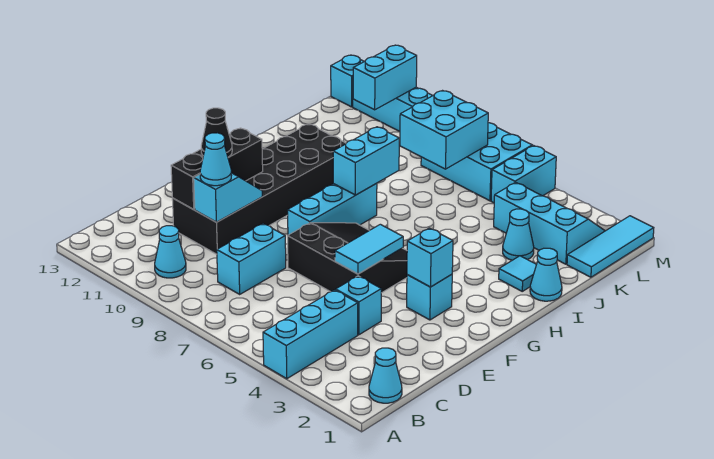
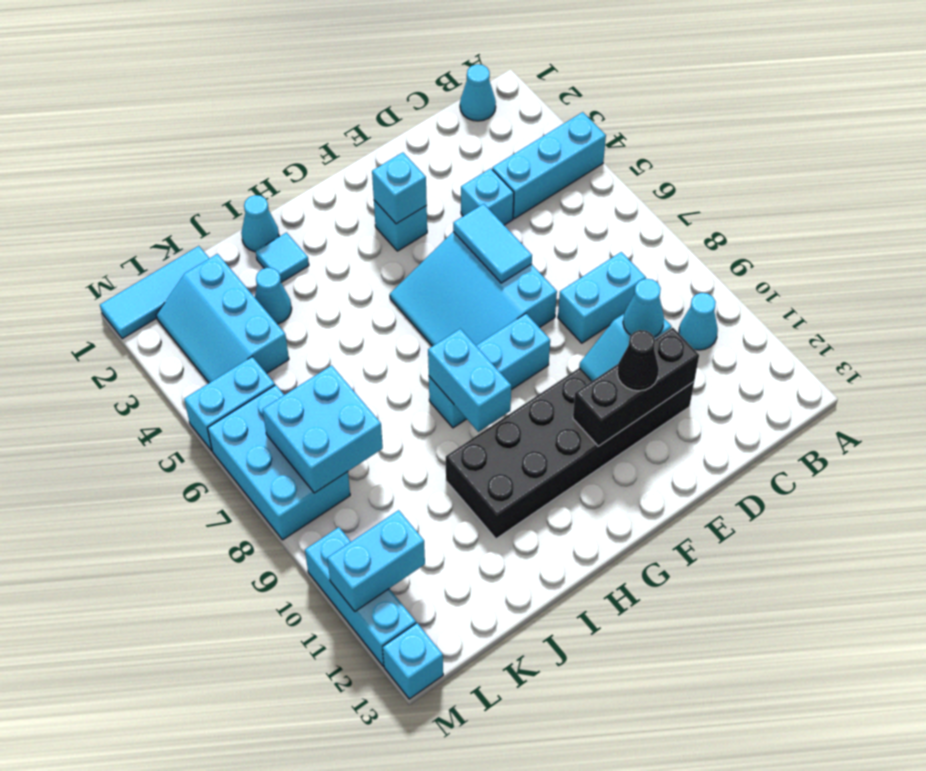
black slope E5:G7 level 1 top E -> cyan slope E5:G7 level 1 top E
cyan tile E5:F5 level 2 -> cyan tile E5:E6 level 2
cyan brick H8:I8 level 2 -> cyan brick H8:H9 level 2

